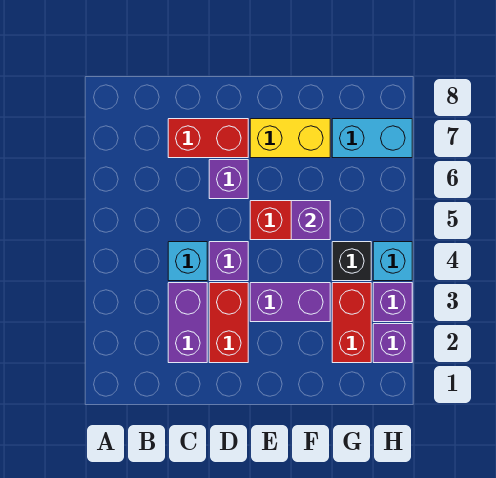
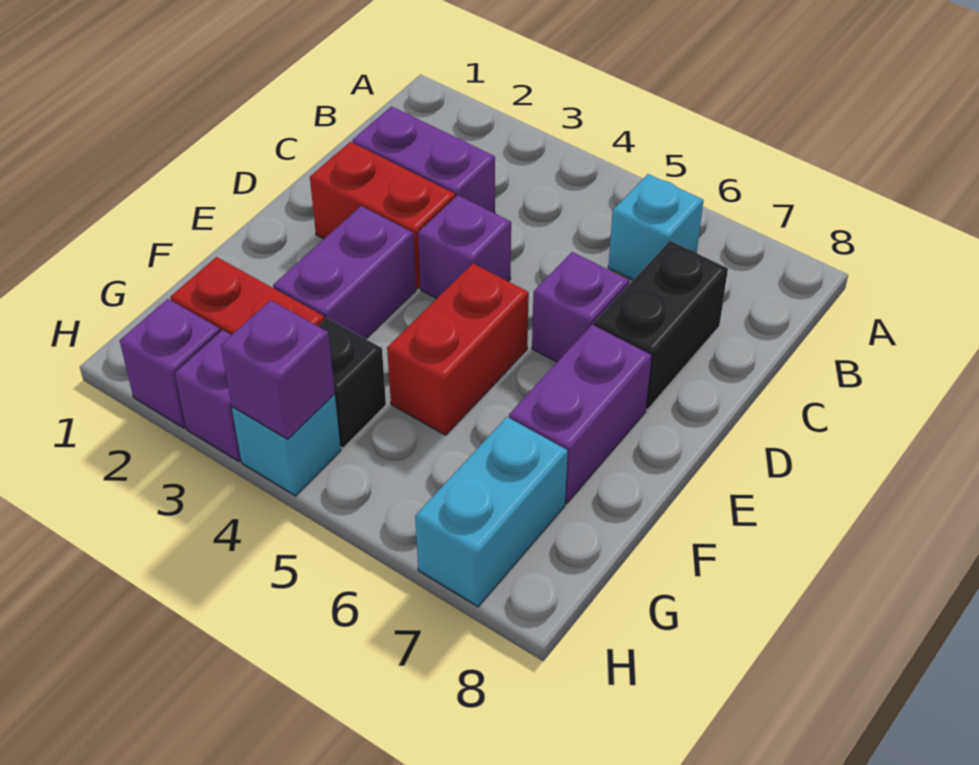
cyan brick C4 level 1 -> cyan brick B6 level 1
red brick C7:D7 level 1 -> black brick C7:D7 level 1
yellow brick E7:F7 level 1 -> purple brick E7:F7 level 1
purple brick F5 level 2 -> purple brick H4 level 2

